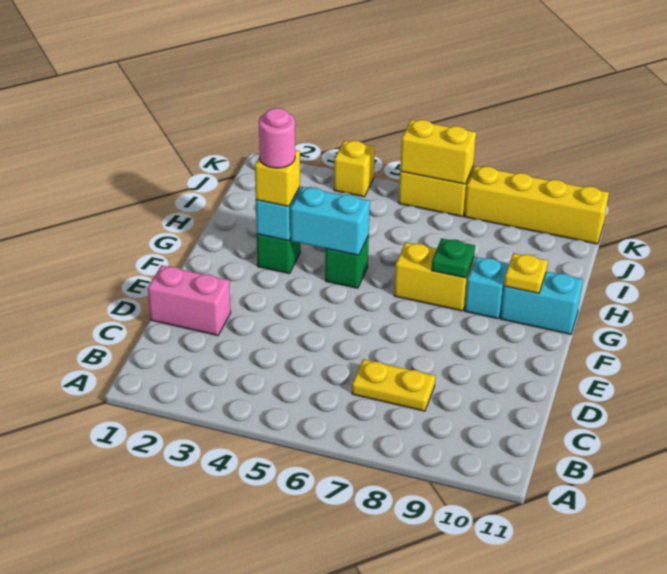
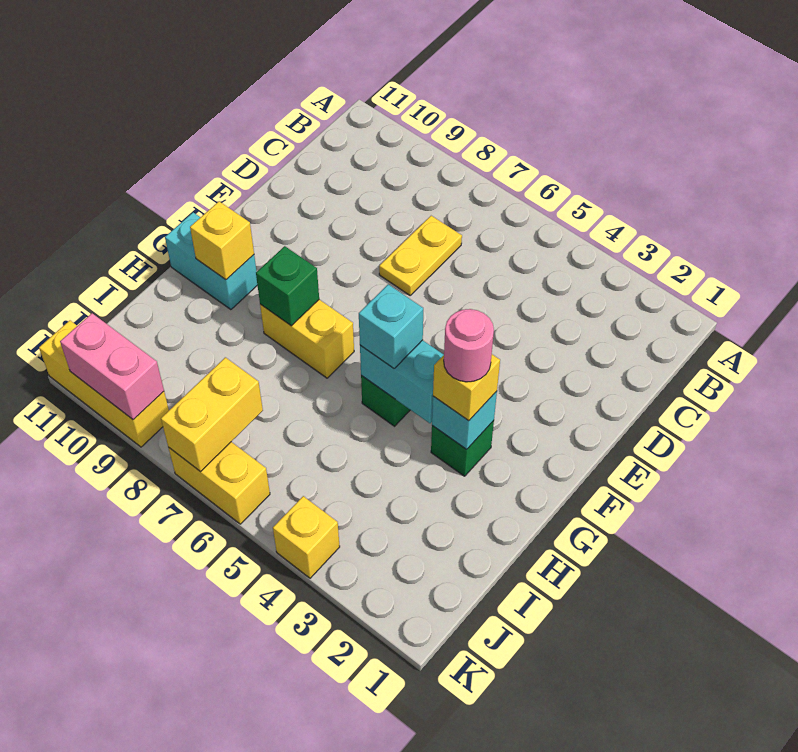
yellow plate C7:C8 level 1 -> yellow plate C7:D7 level 1
pink brick D1:D2 level 1 -> pink brick K9:K10 level 2
green plate G8 level 2 -> green brick G8 level 2
cyan brick G9 level 1 -> cyan brick G5 level 3
yellow plate G10 level 2 -> yellow brick G10 level 2
yellow brick K6:K7 level 2 -> yellow brick J7:K7 level 2
yellow brick K8:K11 level 1 -> yellow brick K9:K11 level 1

